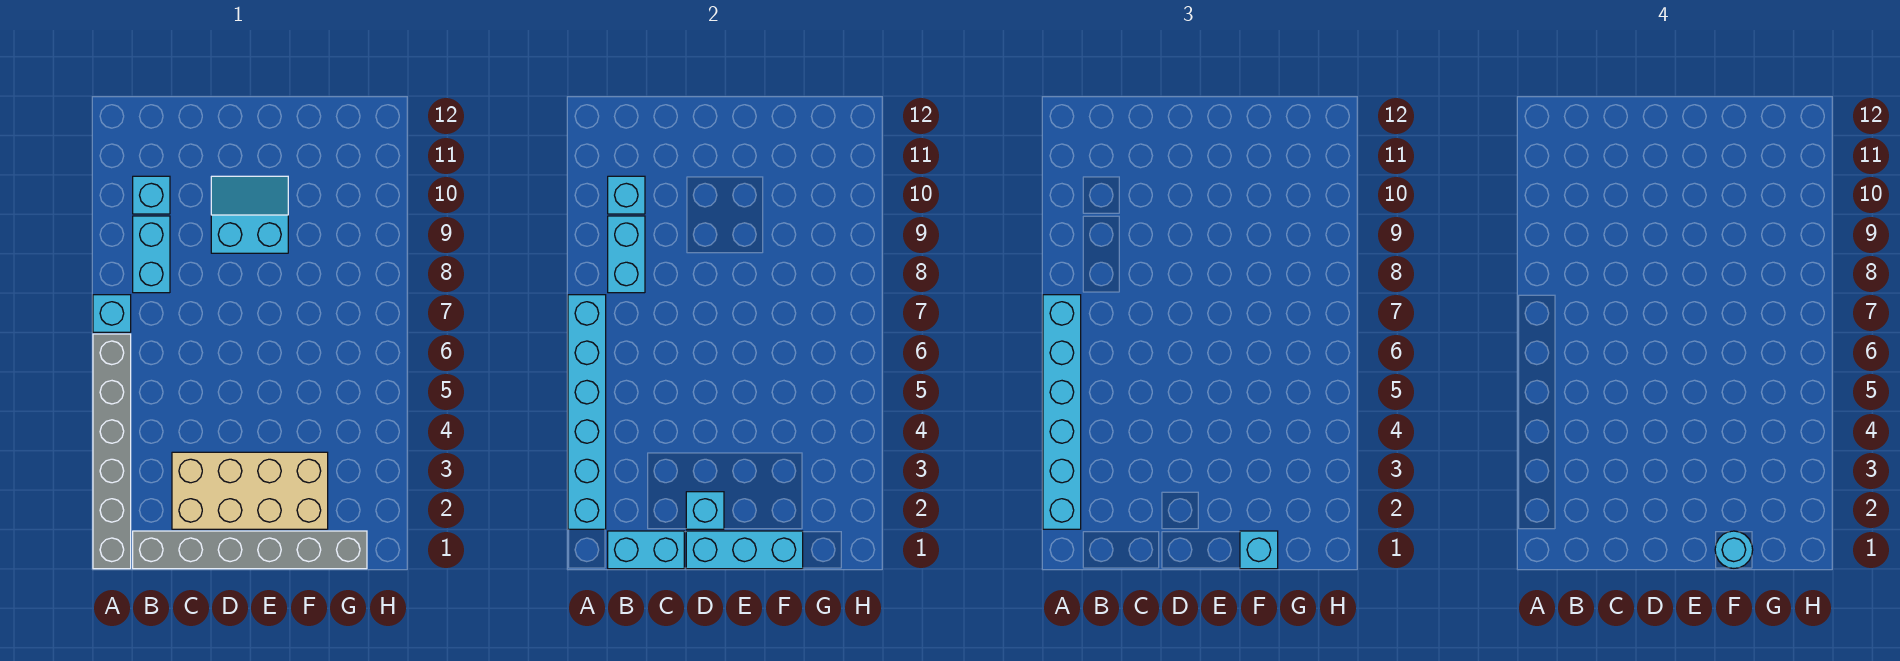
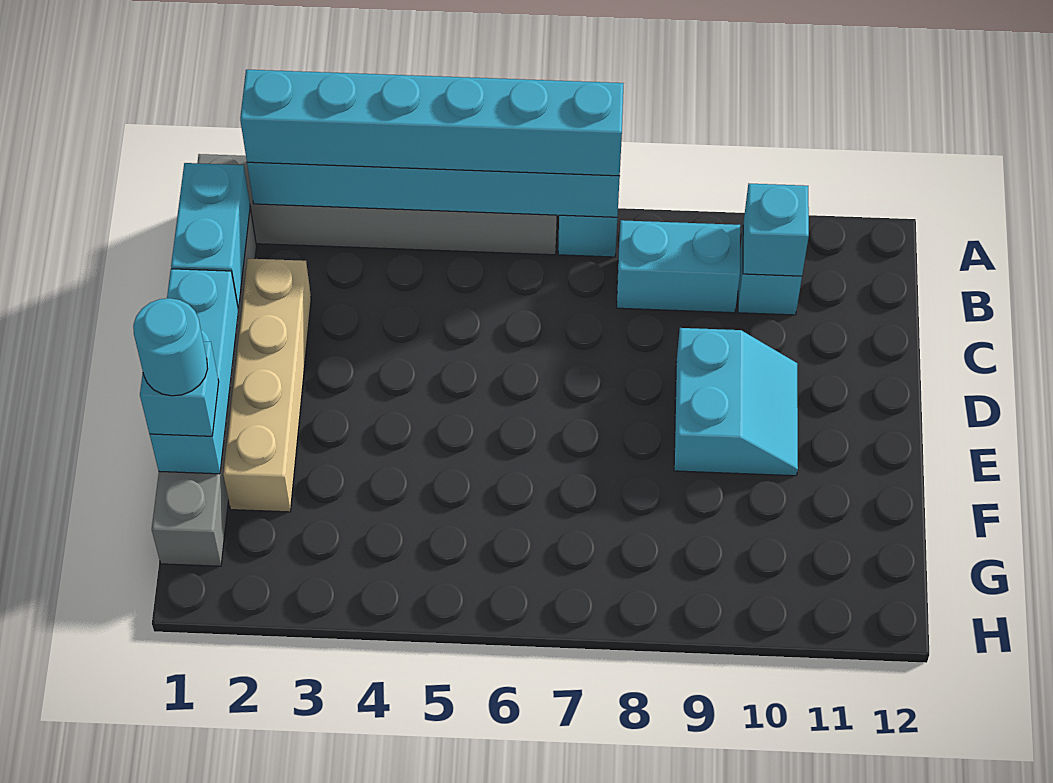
cyan brick B8:B9 level 2 -> none
tan brick C2:F3 level 1 -> tan brick C2:F2 level 1
cyan brick D2 level 2 -> none

